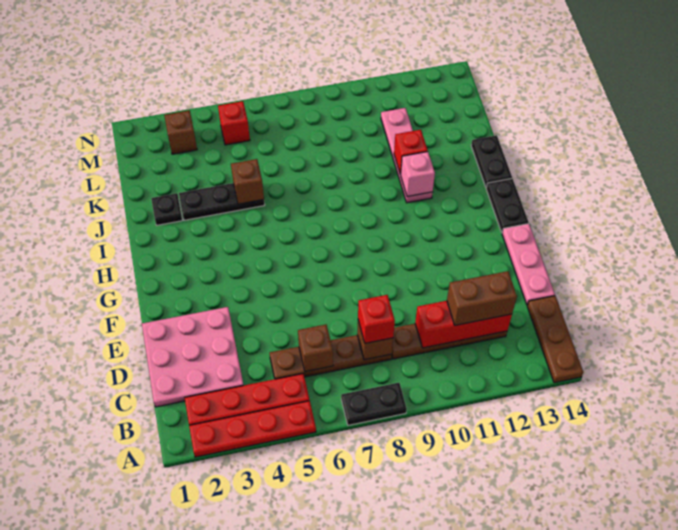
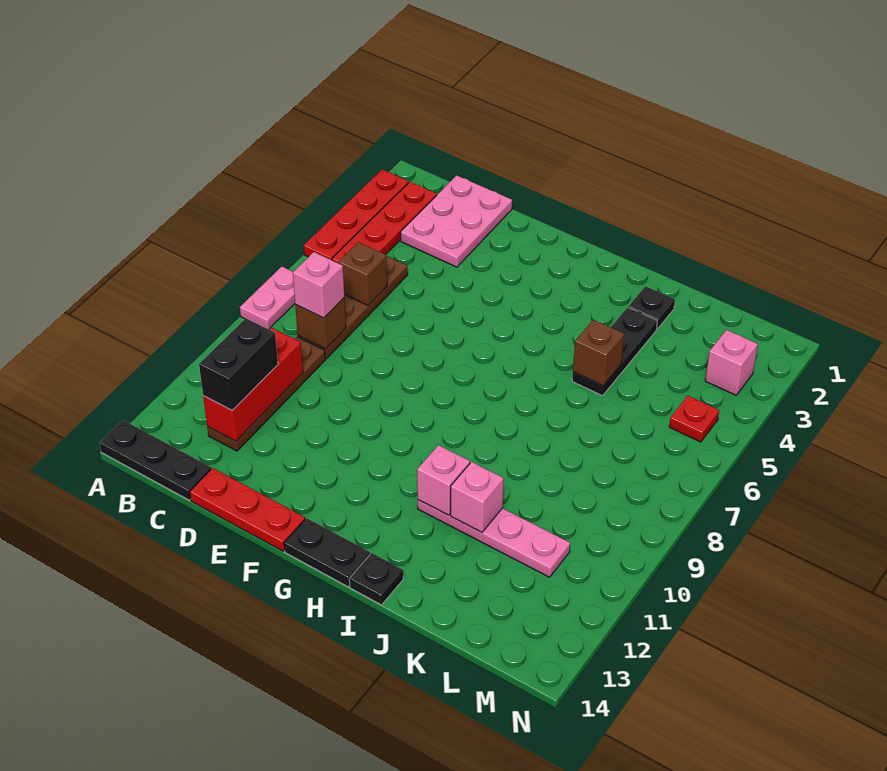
black plate A7:A8 level 1 -> pink plate A7:A8 level 1
brown plate A14:C14 level 1 -> black plate A14:C14 level 1
pink plate C1:E3 level 1 -> pink plate C1:D3 level 1
red brick C8 level 3 -> pink brick C8 level 3
brown brick C11:C12 level 3 -> black brick C11:C12 level 3
pink plate D14:F14 level 1 -> red plate D14:F14 level 1
black plate I14:J14 level 1 -> black plate I14 level 1
red brick J11 level 2 -> pink brick J11 level 2
brown brick M3 level 1 -> pink brick M3 level 1
red brick M5 level 1 -> red plate M5 level 1

